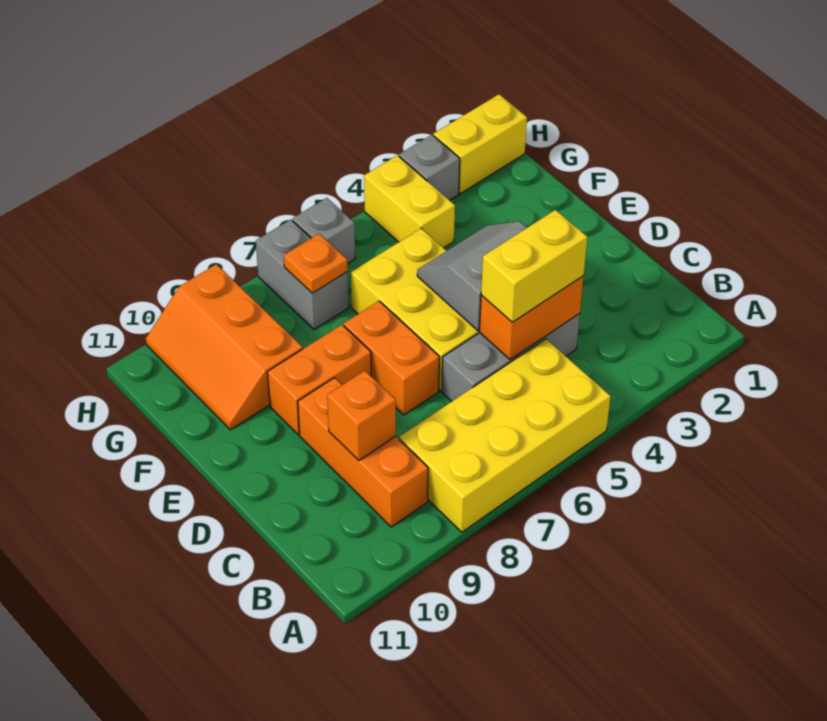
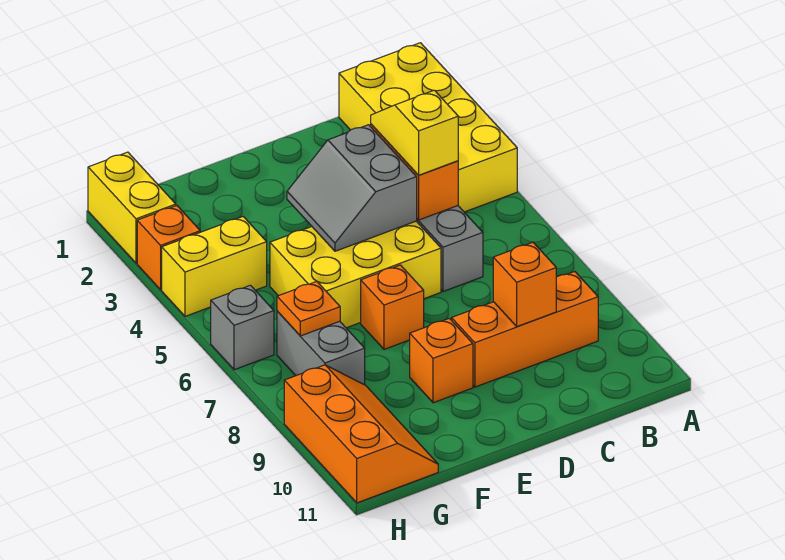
yellow brick A5:B8 level 1 -> yellow brick A1:B4 level 1
yellow brick C4:C5 level 3 -> yellow slope C4:C5 level 3 top 5
orange brick D7:E7 level 1 -> orange brick E7 level 1
orange brick E8:E9 level 1 -> orange brick E9 level 1
orange slope F9:H10 level 1 top 9 -> orange slope G9:H11 level 1 top H
grey brick G7:H7 level 1 -> grey brick G7:G8 level 1
grey brick H3 level 1 -> orange brick H3 level 1

